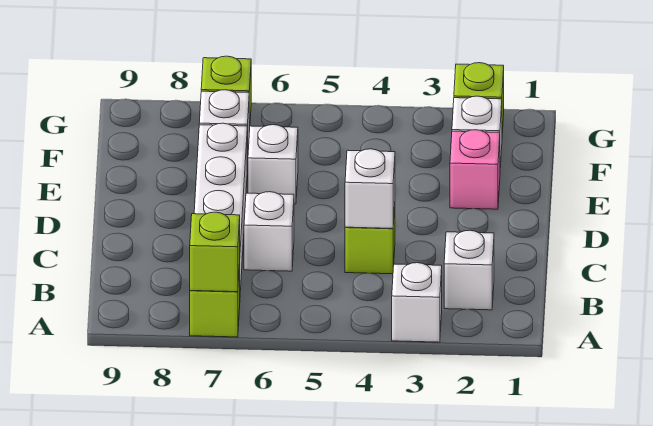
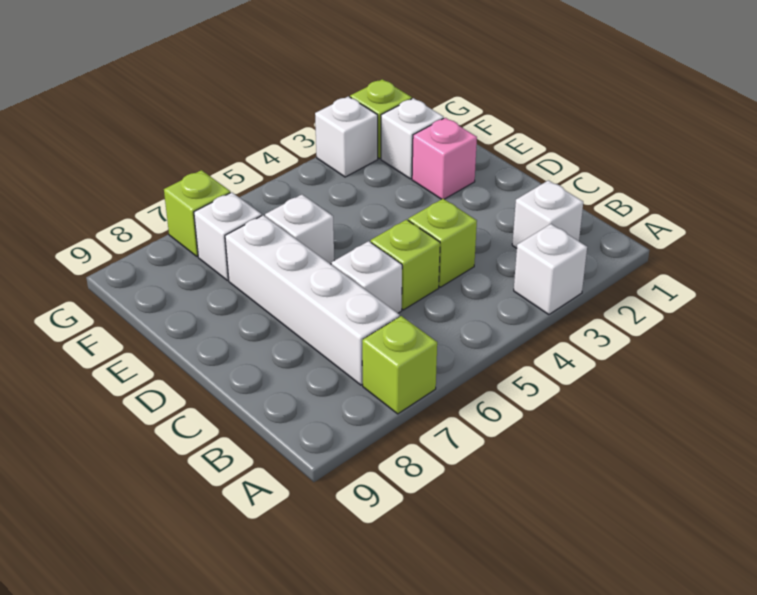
lime brick A7 level 2 -> lime brick C5 level 1
white brick C4 level 2 -> white brick G3 level 1

